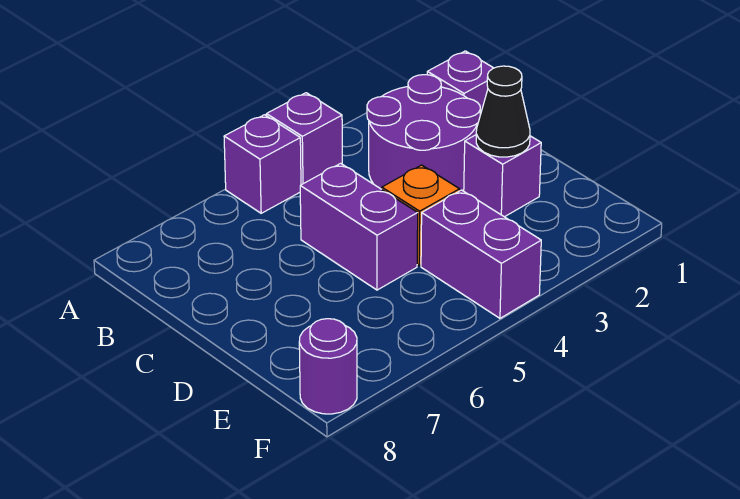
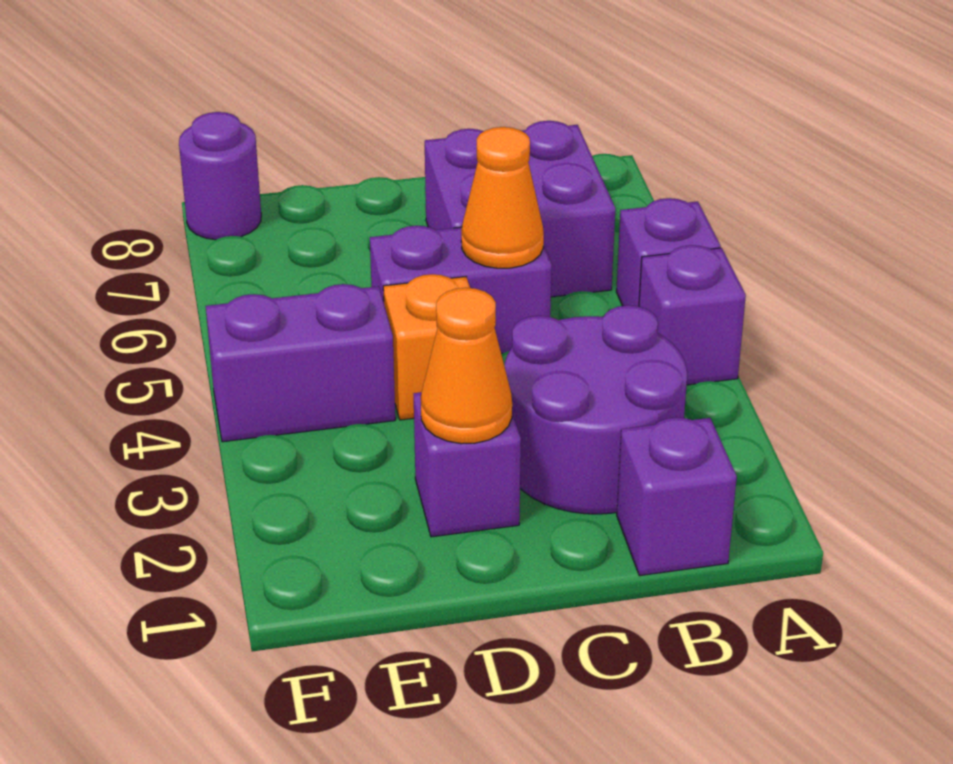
none -> purple brick B6:C7 level 1
none -> orange cone C5 level 2
black cone D2 level 2 -> orange cone D2 level 2

